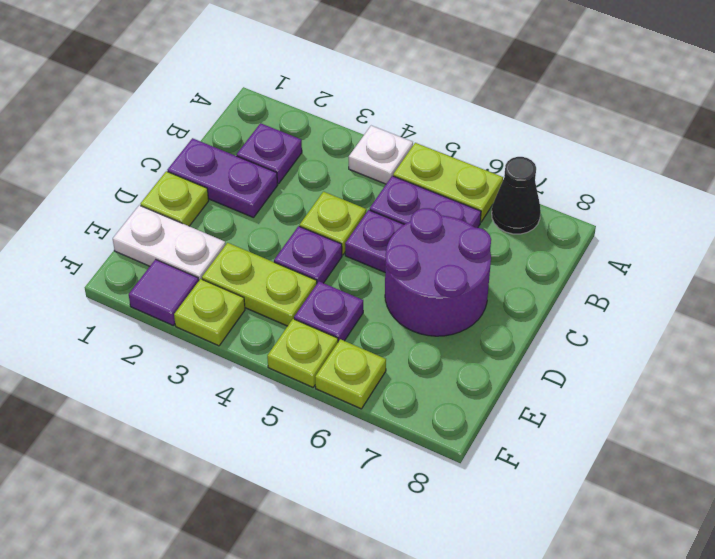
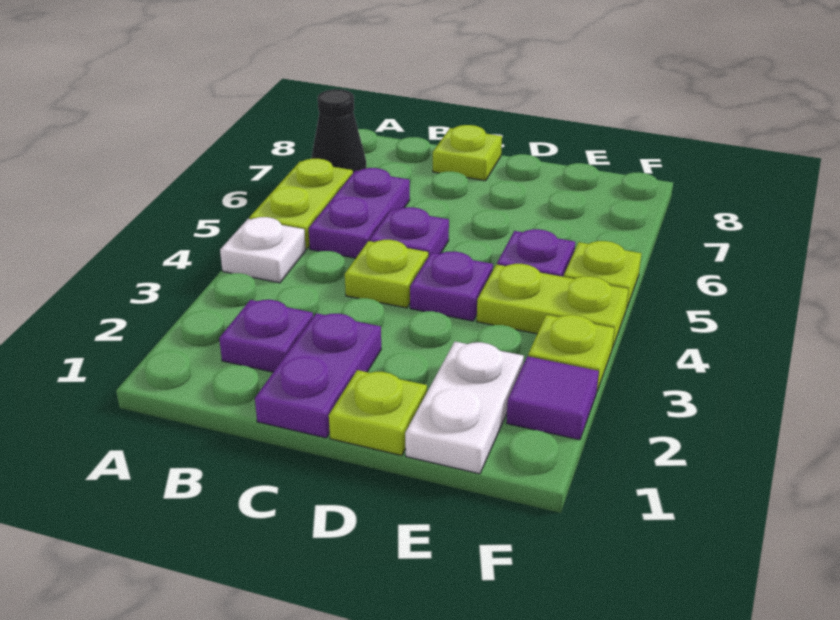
purple round brick C6:D7 level 1 -> none
lime plate E3:E4 level 1 -> lime plate E4:F4 level 1
lime plate F6 level 1 -> lime plate C8 level 1

